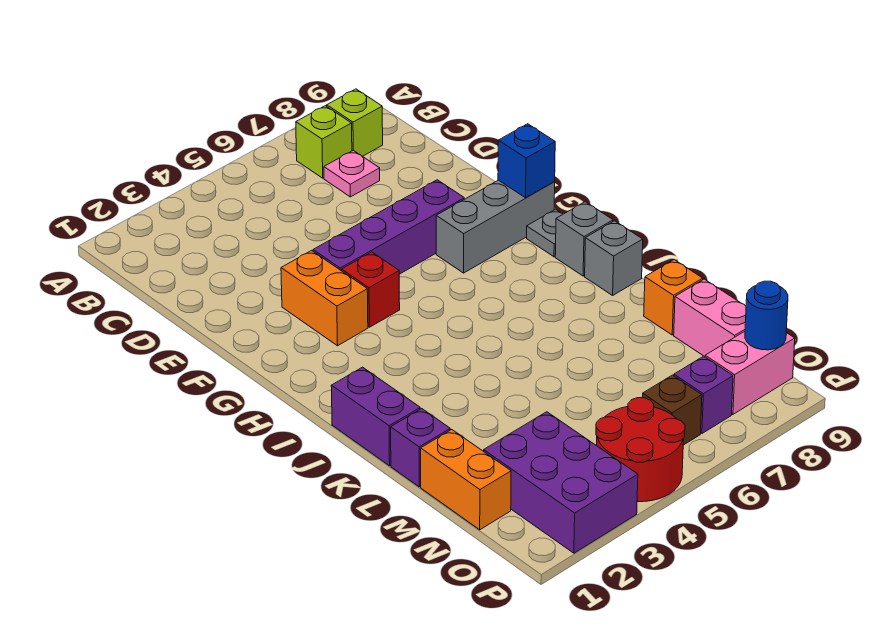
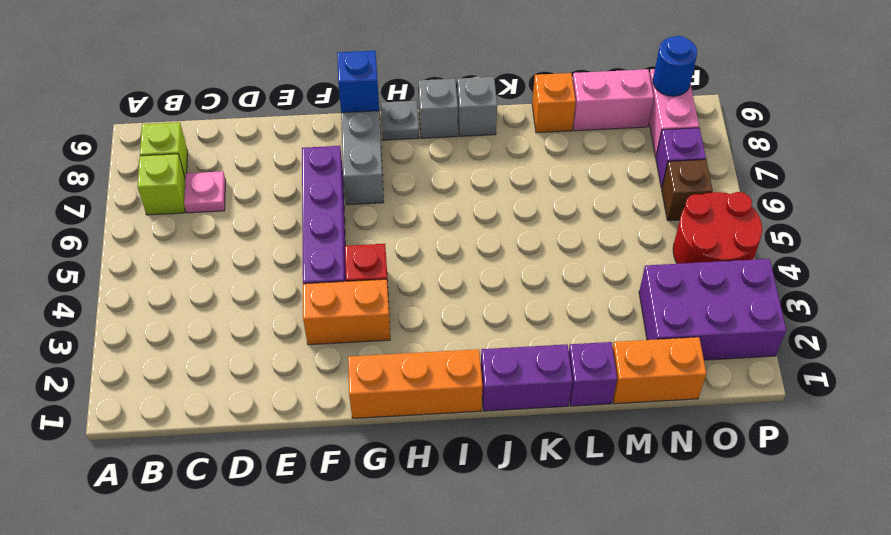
none -> orange brick G1:I1 level 1

